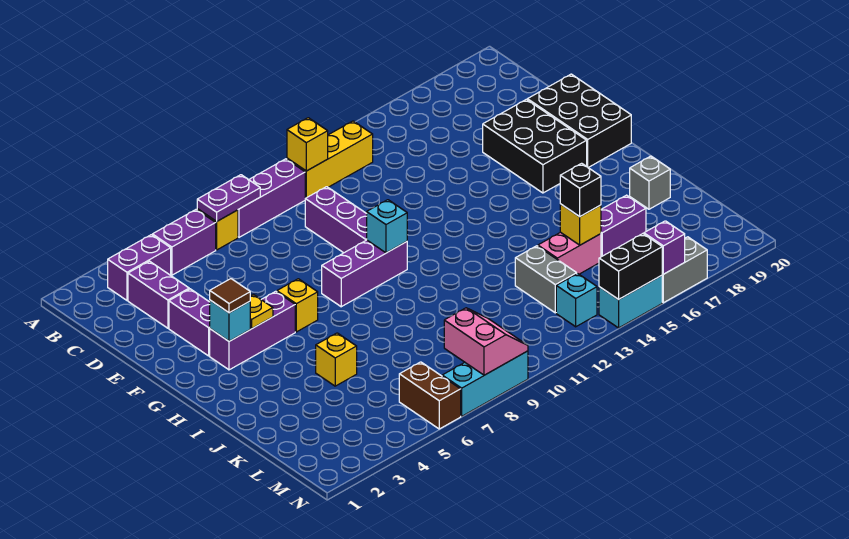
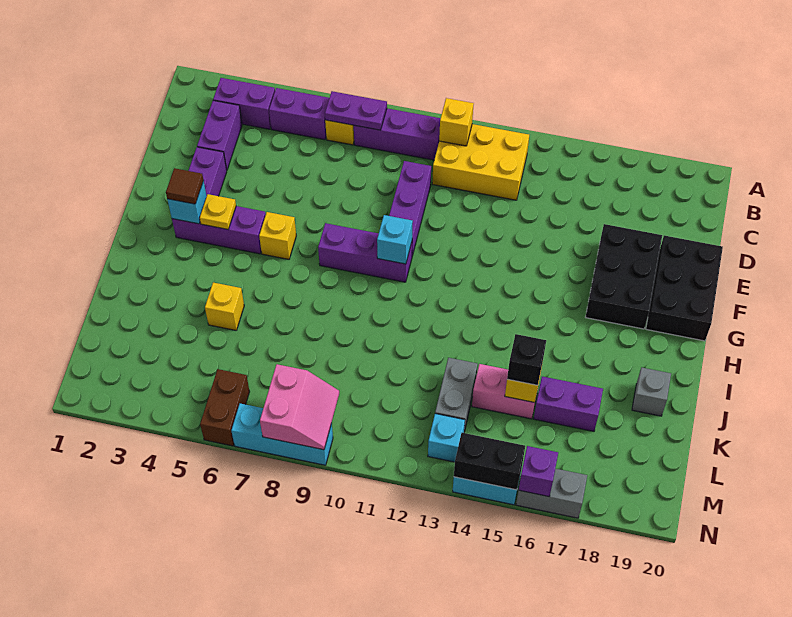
yellow brick B11:B13 level 1 -> yellow brick B11:C13 level 1

